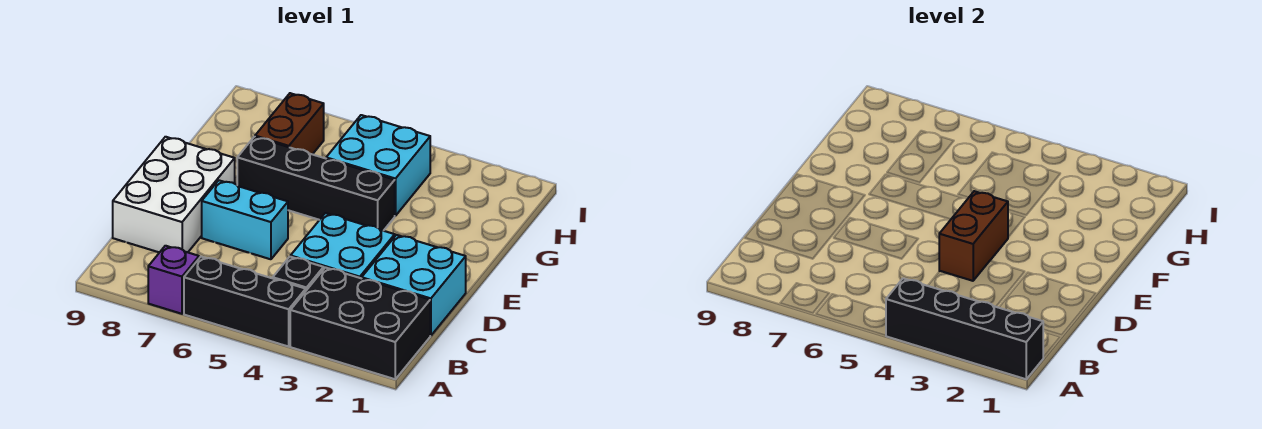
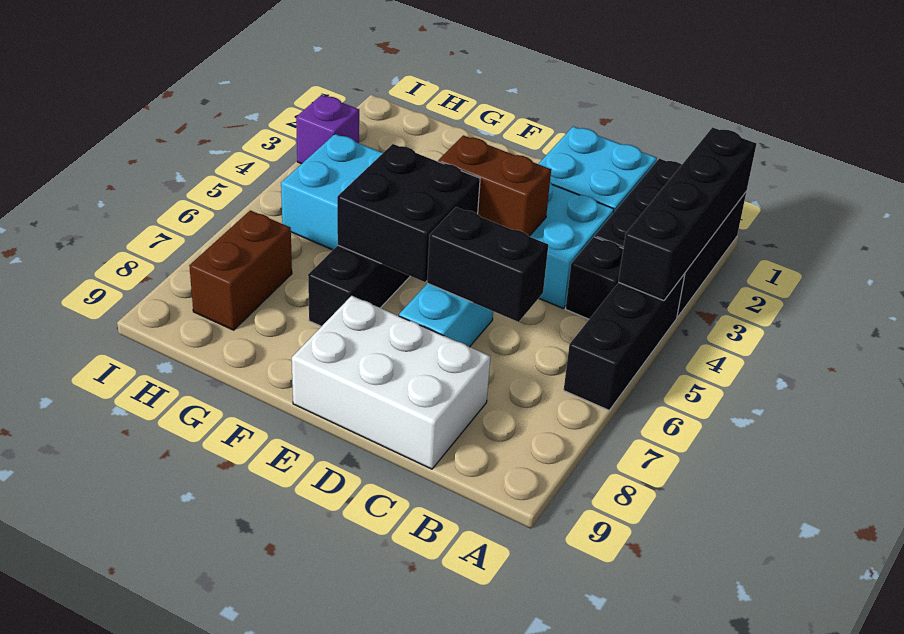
purple brick A7 level 1 -> purple brick I3 level 1
none -> black brick C6:D6 level 2
none -> black brick E5:F6 level 2
brown brick G7:H7 level 1 -> brown brick H7:H8 level 1

